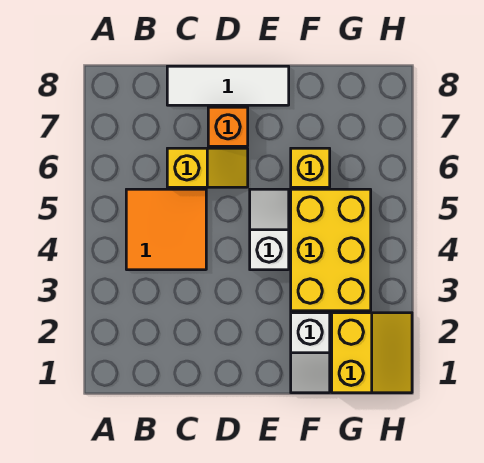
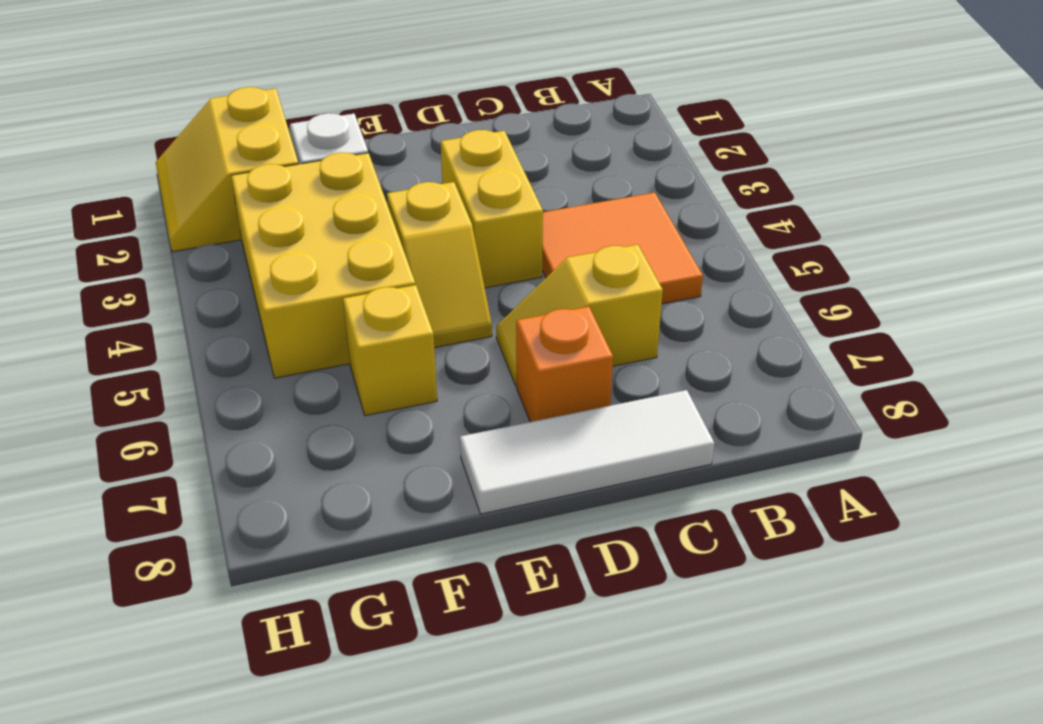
none -> yellow brick D3:D4 level 1
white slope E4:E5 level 1 top 4 -> yellow slope E4:E5 level 1 top 4

